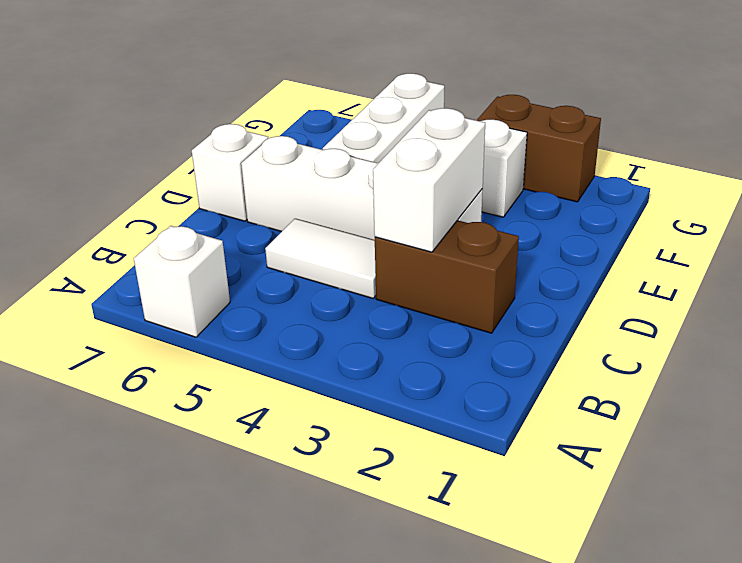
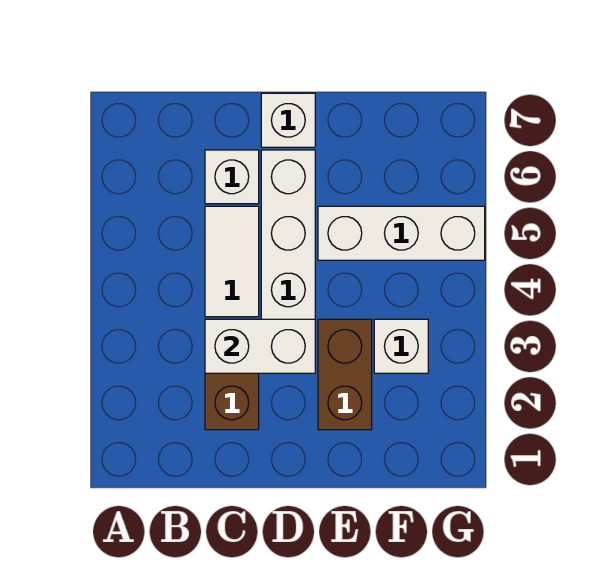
white brick A6 level 1 -> white brick C6 level 1
brown brick G2:G3 level 1 -> brown brick E2:E3 level 1

